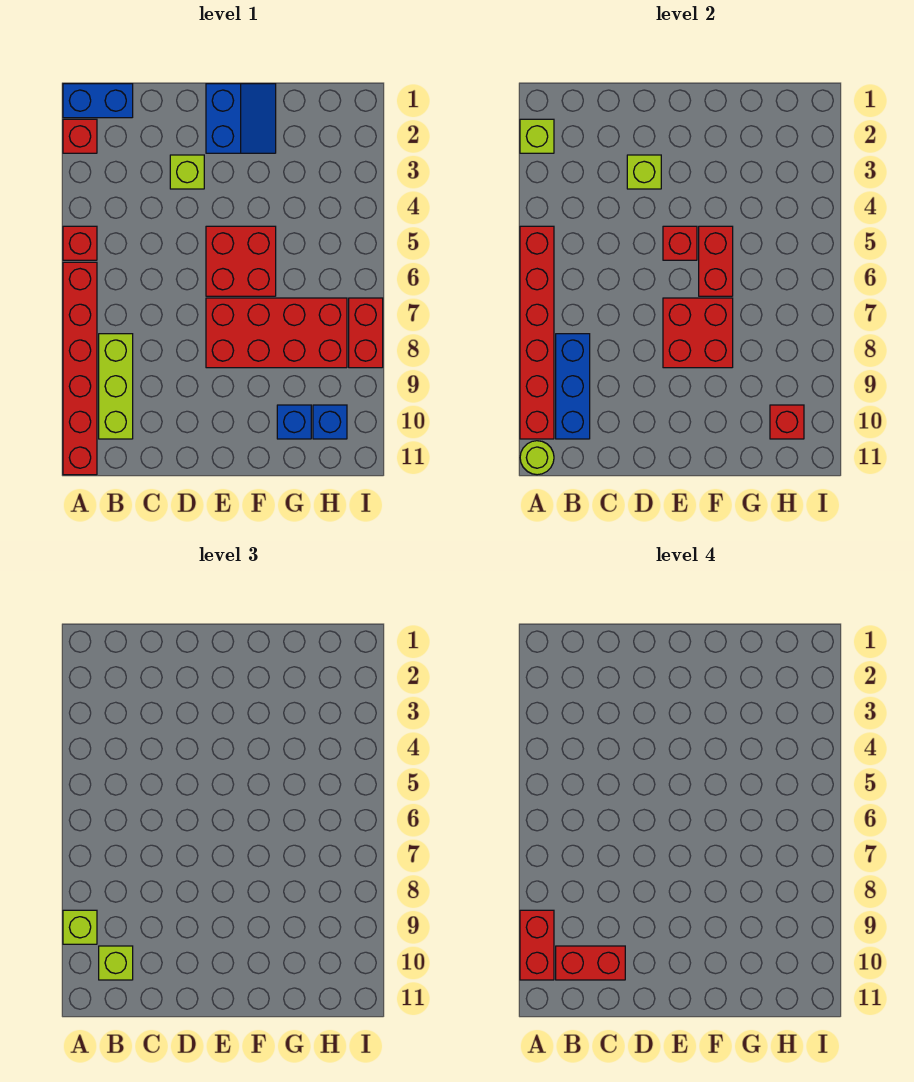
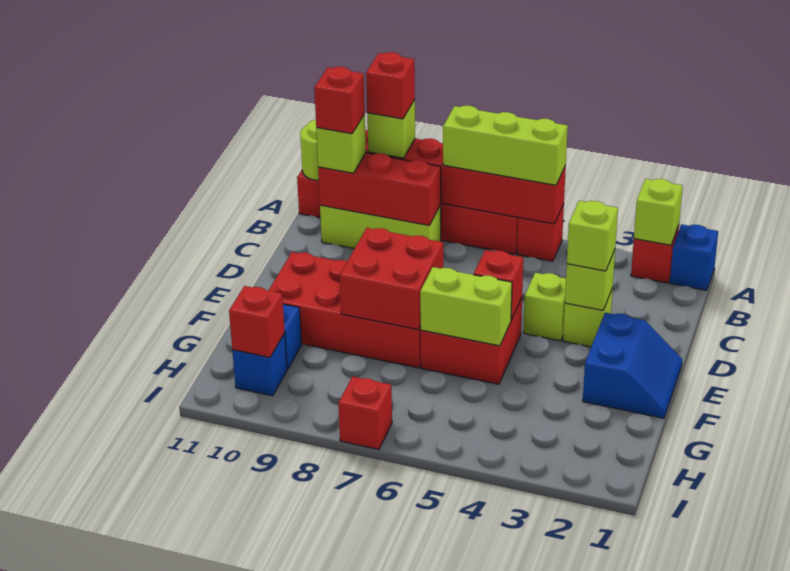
blue brick A1:B1 level 1 -> blue brick A1 level 1
none -> lime brick A5:A7 level 3
red brick A9:A10 level 4 -> red brick A9 level 4
blue brick B8:B10 level 2 -> red brick B8:B10 level 2
red brick B10:C10 level 4 -> red brick B10 level 4
none -> lime brick D3 level 3
none -> lime brick D4 level 1
blue slope E1:F2 level 1 top E -> blue slope E1:F2 level 1 top 2
red brick E7:H8 level 1 -> red brick E7:F10 level 1
red brick F5:F6 level 2 -> lime brick F5:F6 level 2
red brick I7:I8 level 1 -> red brick I7 level 1

